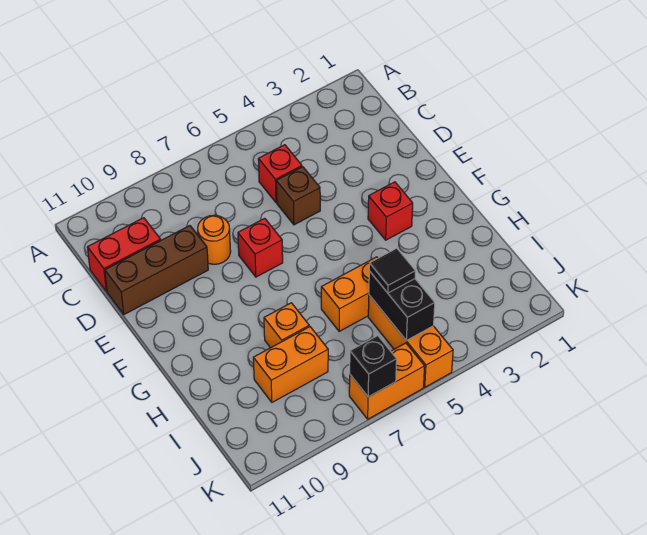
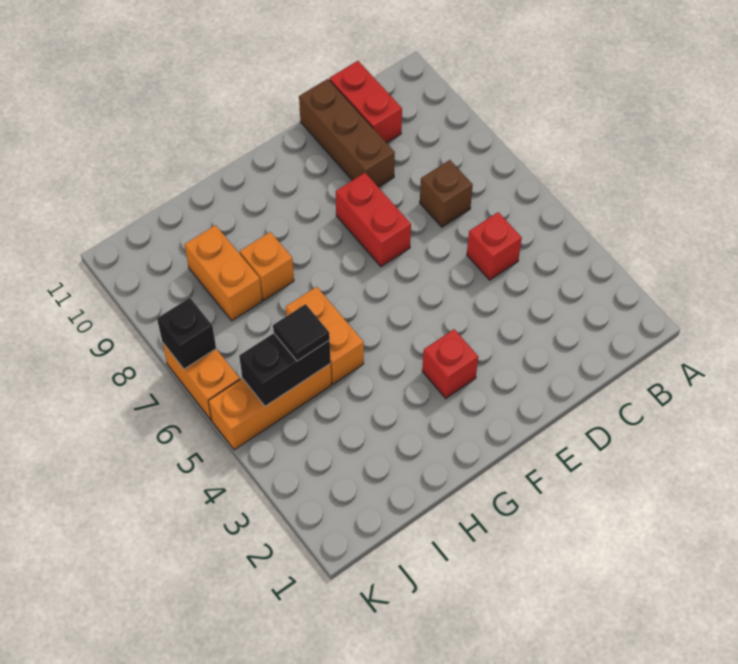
brown brick D5 level 1 -> brown brick C7 level 1
orange round brick D8 level 1 -> none
red brick E7 level 1 -> red brick E7:E8 level 1

